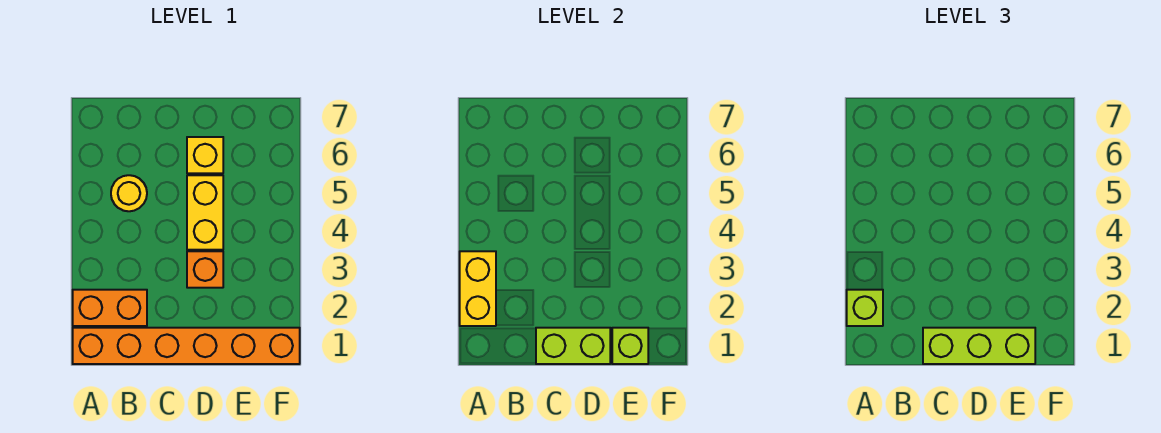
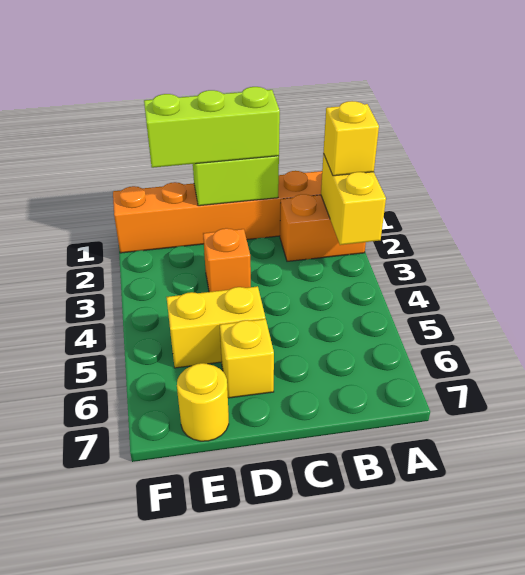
lime brick A2 level 3 -> yellow brick A2 level 3
yellow round brick B5 level 1 -> yellow round brick E7 level 1
yellow brick D4:D5 level 1 -> yellow brick D5:E5 level 1
lime brick E1 level 2 -> none

